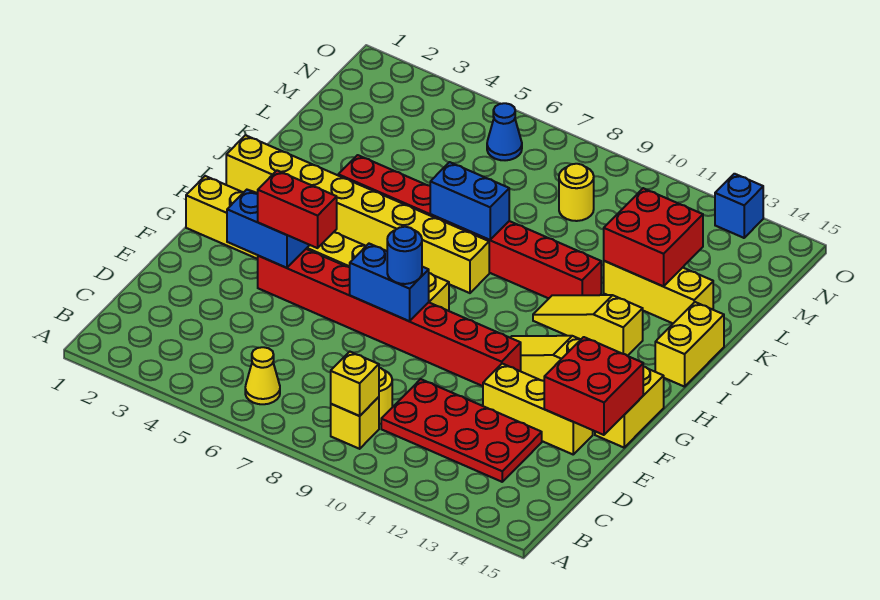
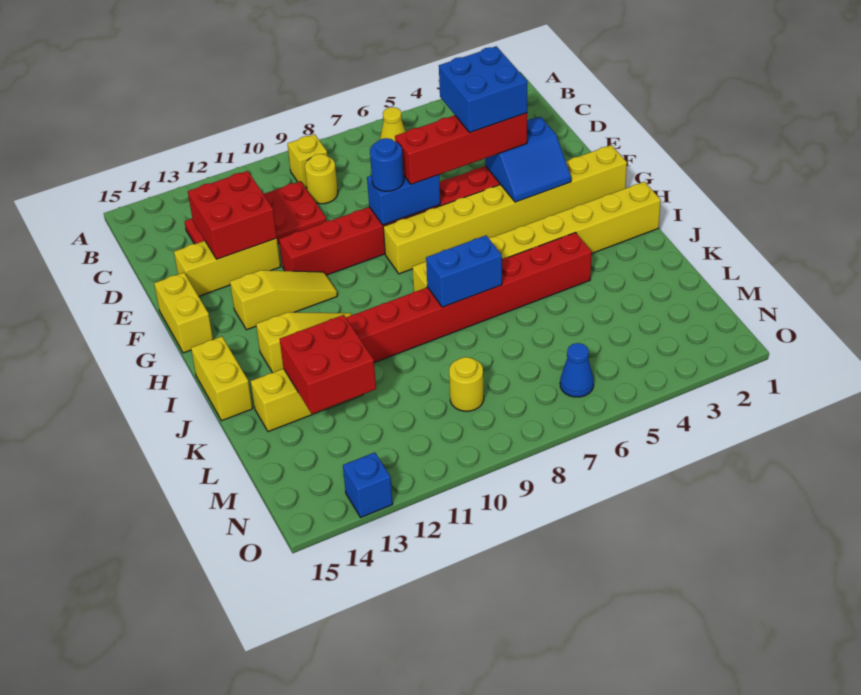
yellow brick B9 level 2 -> none
none -> blue brick E4:F5 level 4
red brick E14:F15 level 2 -> red brick D12:E13 level 2
red brick F4:F5 level 3 -> red brick F4:F7 level 3

